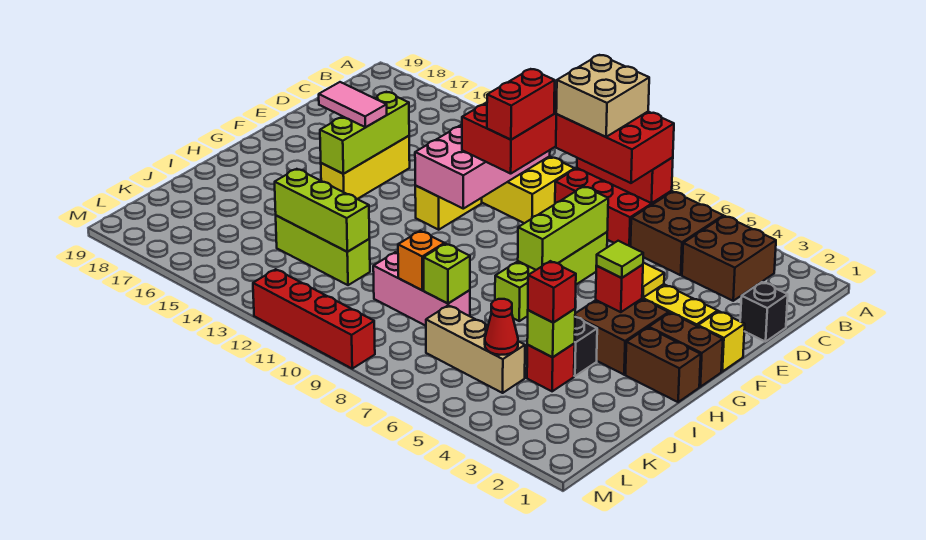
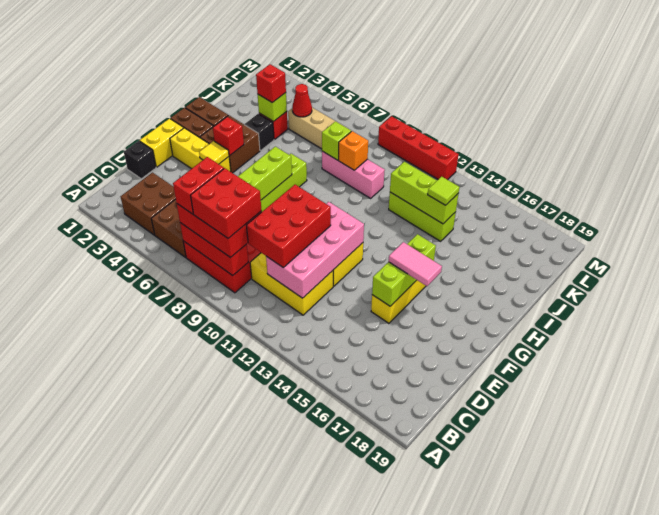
tan brick B8:C9 level 4 -> red brick B8:C9 level 4
red brick D10:E10 level 4 -> red brick B7:C7 level 4
yellow brick F1 level 1 -> yellow brick E1:F1 level 1
lime tile G4 level 3 -> lime tile J14 level 3

